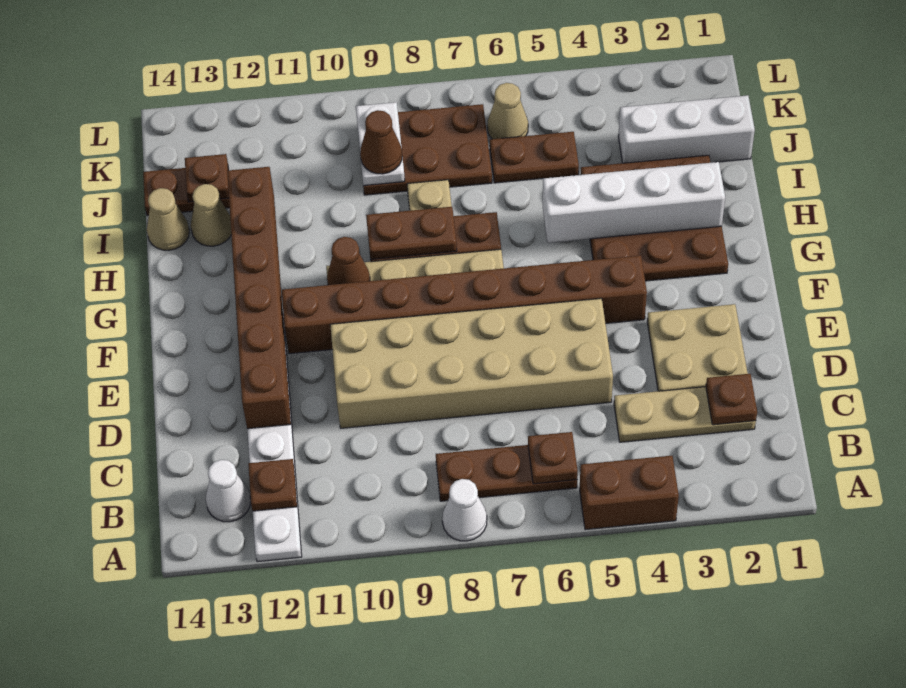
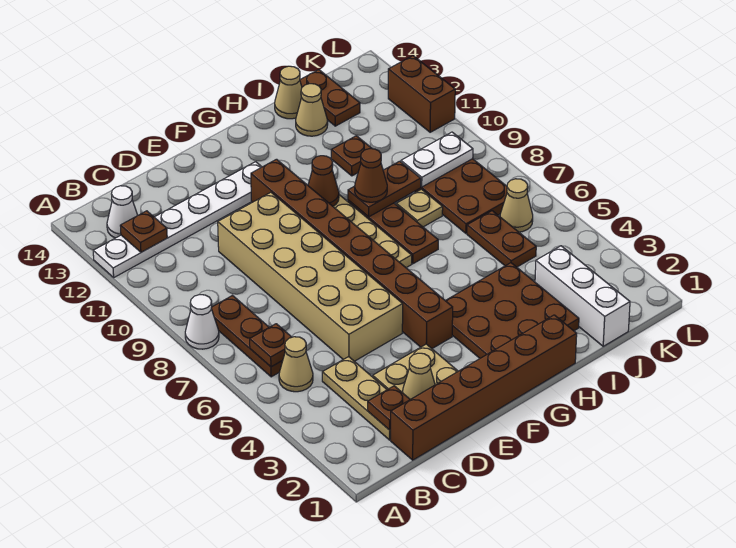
brown brick A4:A5 level 1 -> brown brick L11:L12 level 1
none -> tan cone B5 level 1
none -> tan cone D2 level 2
brown brick D12:I12 level 2 -> brown brick C1:H1 level 1
white brick H2:H5 level 2 -> none
brown plate H8:H9 level 2 -> brown plate H9:I9 level 2
brown cone J9 level 3 -> brown cone H9 level 3
brown plate J13 level 2 -> brown plate I11 level 1

